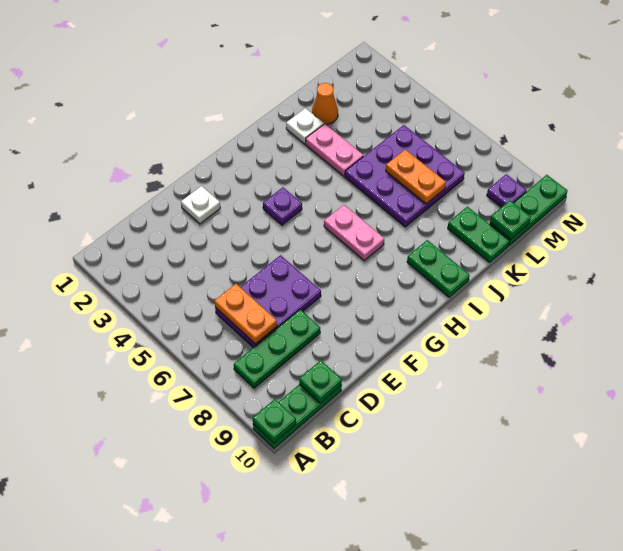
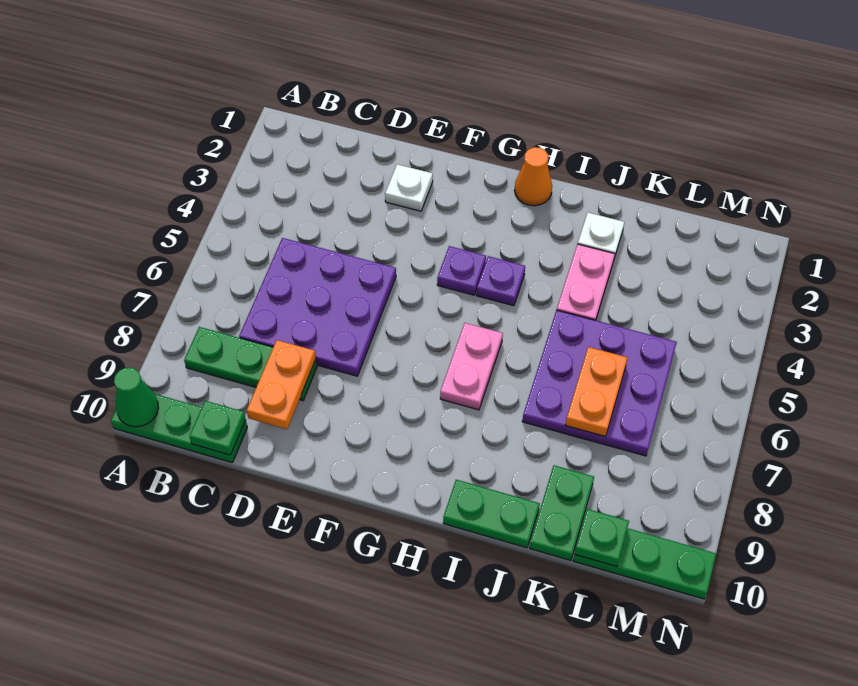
green plate A10 level 2 -> green cone A10 level 2
purple plate C6:E7 level 1 -> purple plate C5:E7 level 1
orange plate C6:C7 level 2 -> orange plate D8:D9 level 2
green plate I9:I10 level 1 -> green plate I10:J10 level 1
orange cone K2 level 1 -> orange cone H1 level 1
purple plate M9 level 1 -> purple plate H4 level 1

